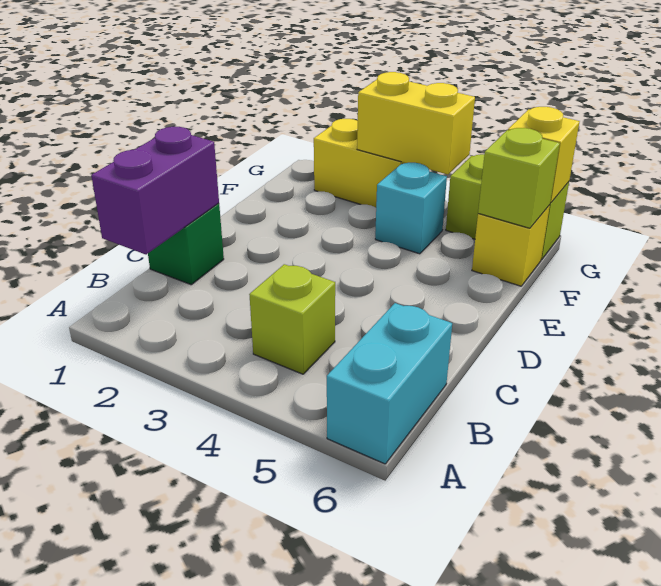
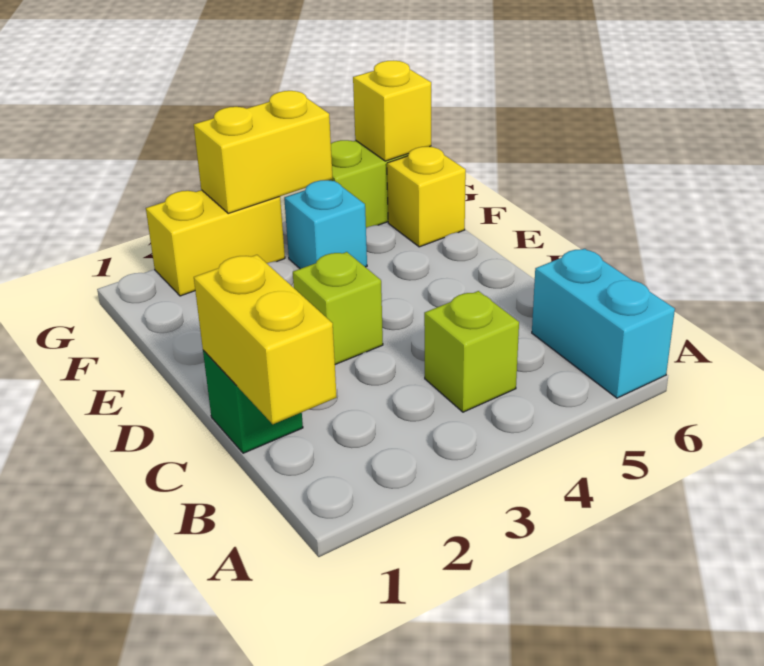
purple brick B1:C1 level 2 -> yellow brick B1:C1 level 2
lime brick F6 level 2 -> lime brick D3 level 1

